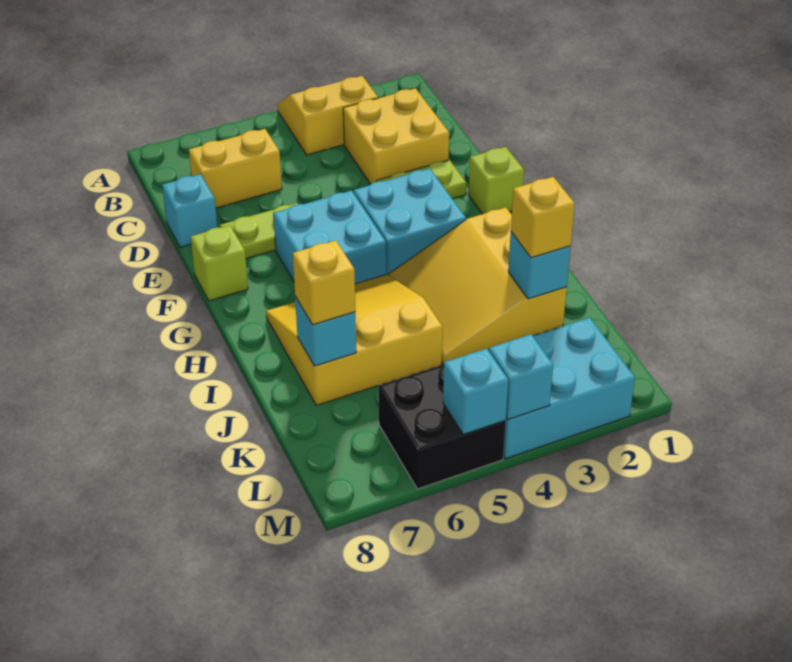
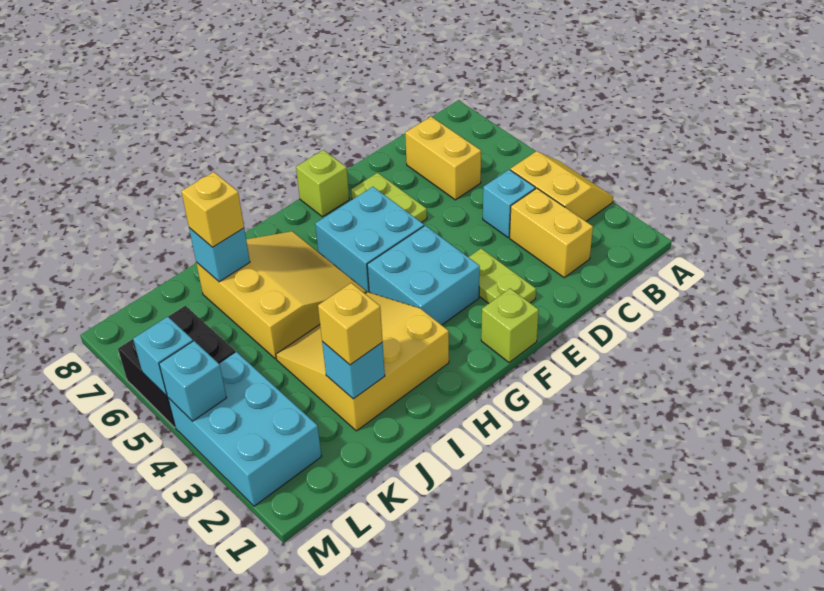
yellow brick C2:D3 level 1 -> yellow brick C2:C3 level 1
cyan brick D8 level 1 -> cyan brick C4 level 1

